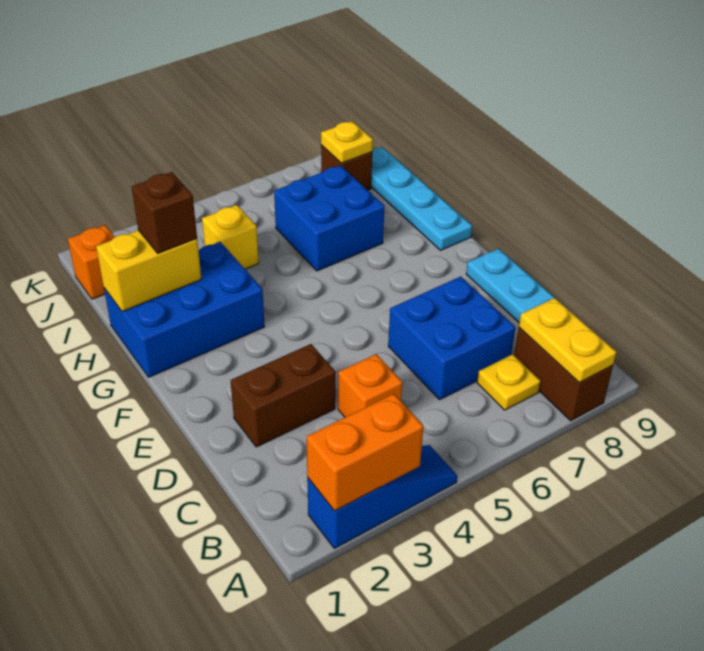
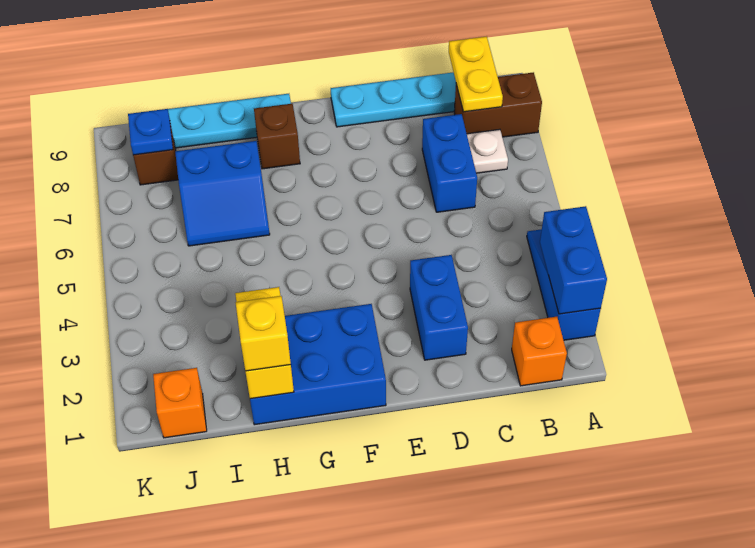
orange brick A2:A3 level 2 -> blue brick A2:A3 level 2
yellow plate A8:B8 level 2 -> yellow plate B8:B9 level 2
yellow plate B7 level 1 -> white plate B7 level 1
orange brick C4 level 1 -> orange brick B1 level 1
blue brick C6:D7 level 1 -> blue brick C6:C7 level 1
brown brick D2:D3 level 1 -> blue brick D2:D3 level 1
blue brick G1:H3 level 1 -> blue brick F1:H2 level 1
brown brick H2 level 3 -> brown brick G8 level 1
blue brick H6:I7 level 1 -> blue slope H6:I7 level 1 top 7
yellow brick I4 level 1 -> yellow brick H1 level 3
yellow plate J8 level 2 -> blue plate J8 level 2

